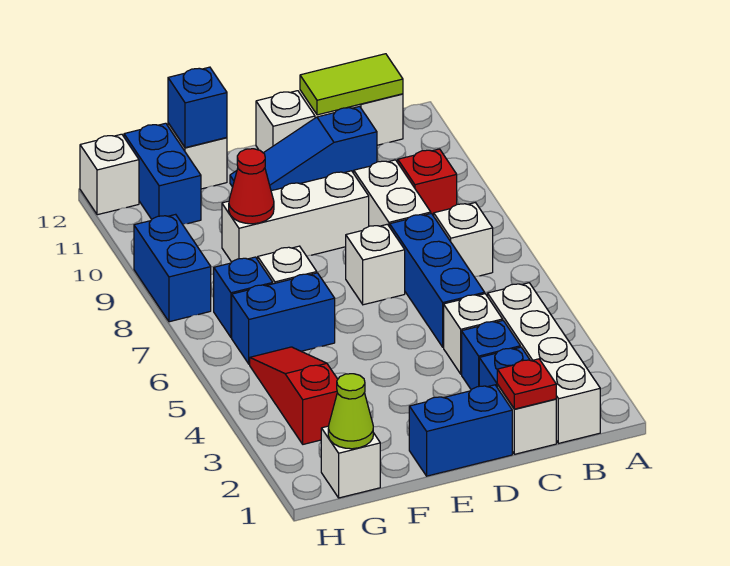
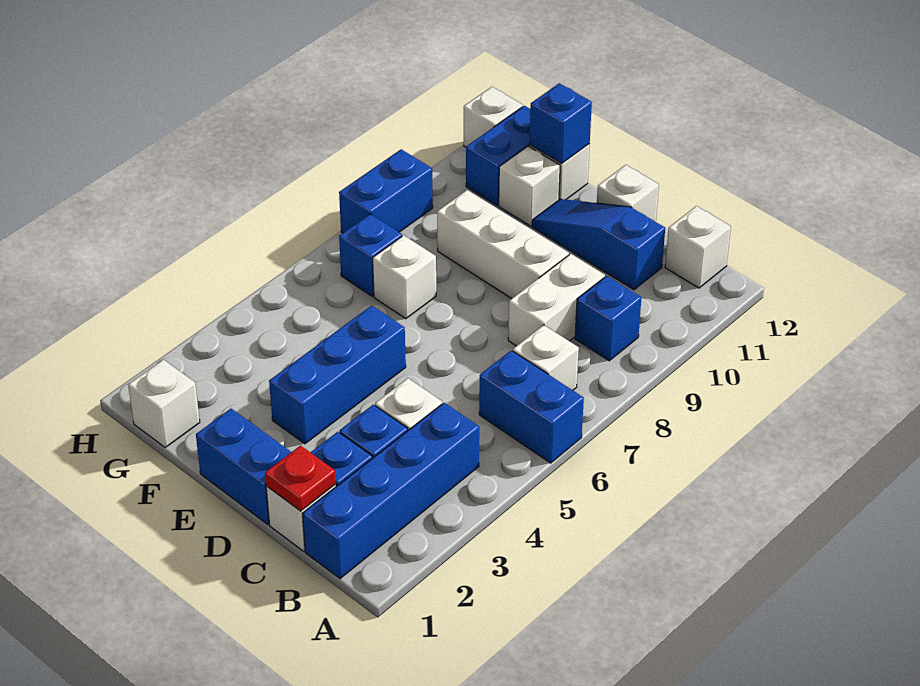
white brick B1:B4 level 1 -> blue brick B1:B4 level 1
red brick B9 level 1 -> blue brick B9 level 1
lime tile B12:C12 level 2 -> none
blue brick C5:C7 level 1 -> blue brick E3:E5 level 1
white brick D7 level 1 -> white brick F11 level 1
blue brick F6:G6 level 1 -> blue brick A6:B6 level 1
red cone F9 level 2 -> none
lime cone G1 level 2 -> none
red slope G3:G5 level 1 top 3 -> none

